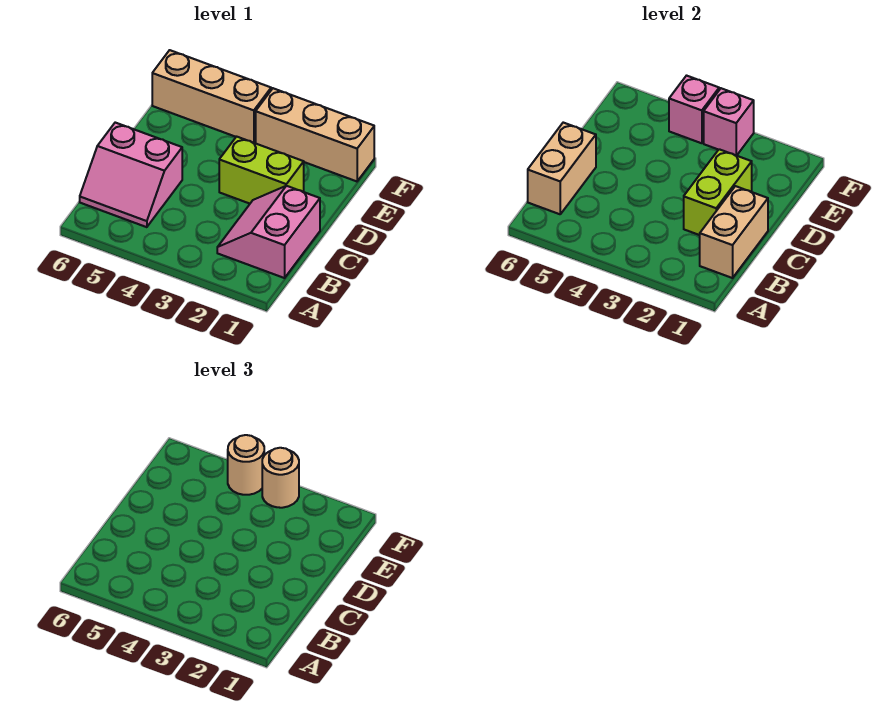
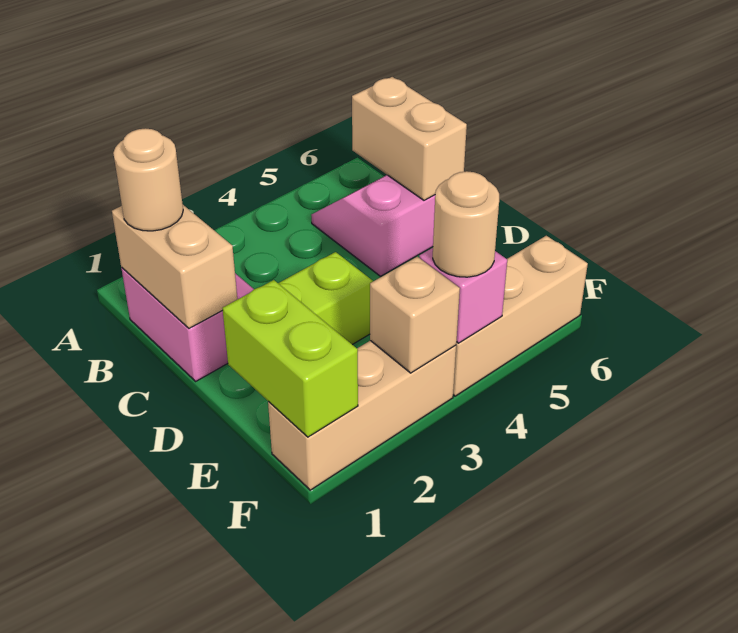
lime brick C2:D2 level 2 -> lime brick E1:F1 level 2
pink brick F3 level 2 -> tan brick F3 level 2
tan round brick F3 level 3 -> tan round brick B1 level 3

